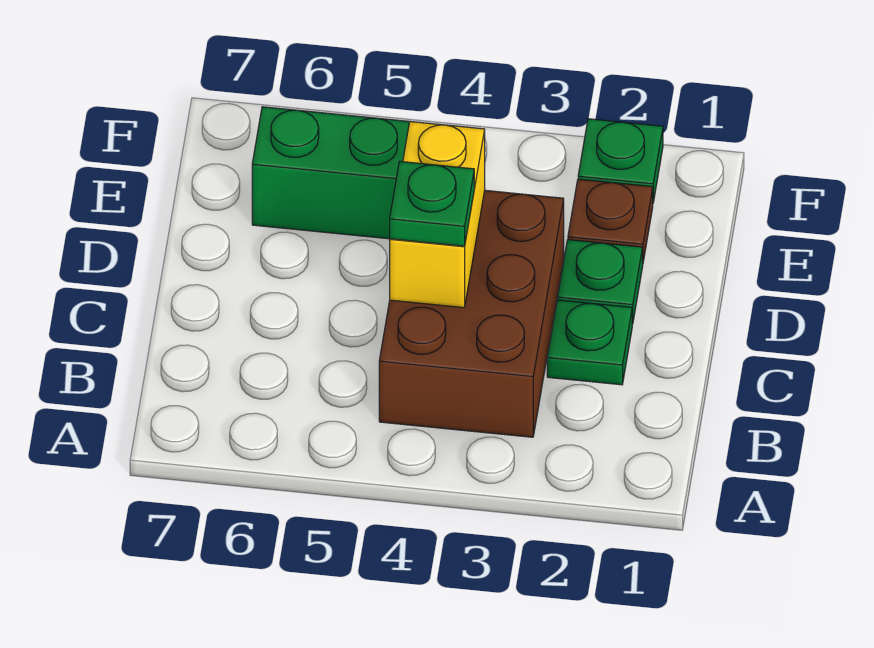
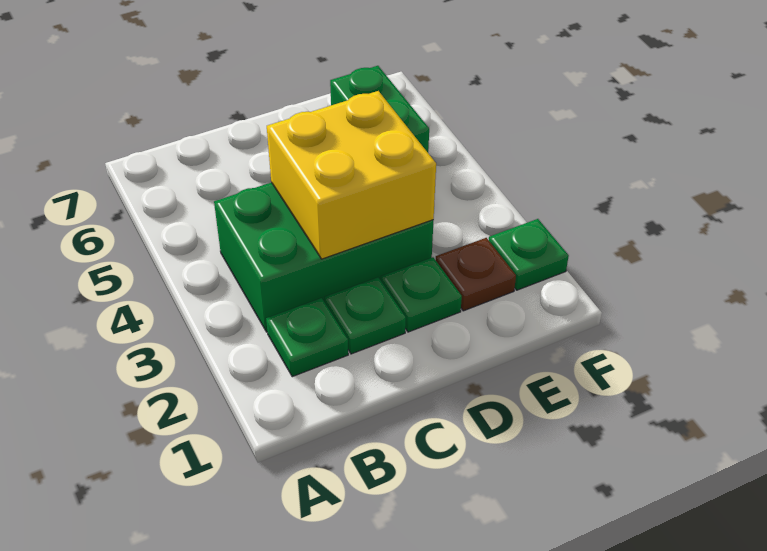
brown brick B3:D4 level 1 -> green brick B3:D4 level 1
yellow brick C4:D4 level 2 -> yellow brick C3:D4 level 2
green plate C4 level 3 -> green plate B2 level 1

